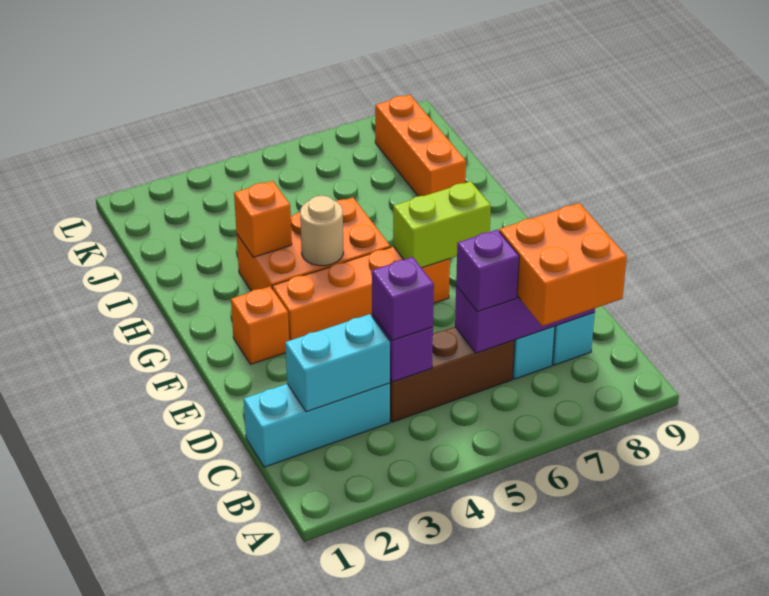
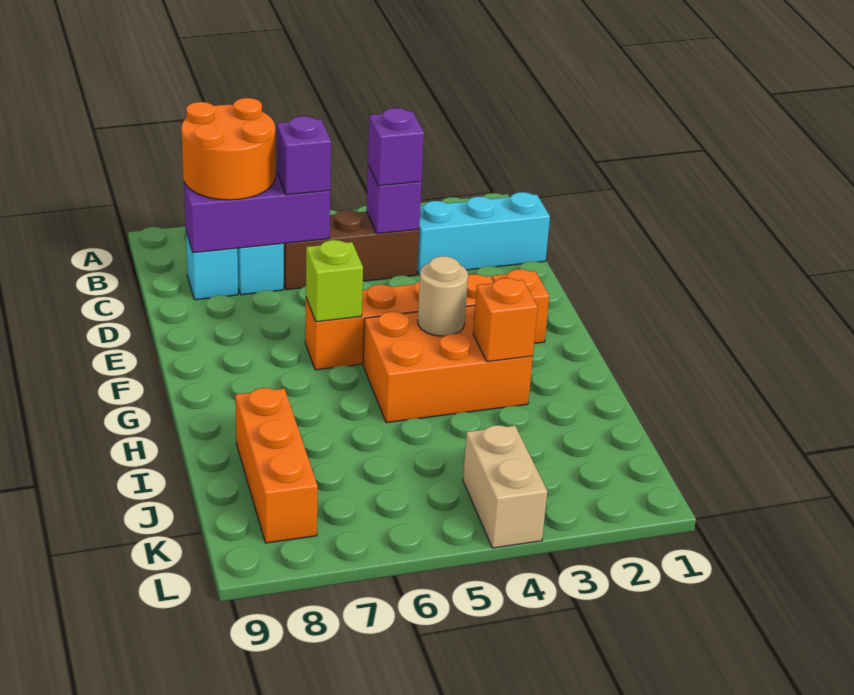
orange brick B7:C8 level 3 -> orange round brick B7:C8 level 3
cyan brick C2:C3 level 2 -> none
lime brick F6:F7 level 2 -> lime brick F6 level 2
none -> tan brick K4:L4 level 1

